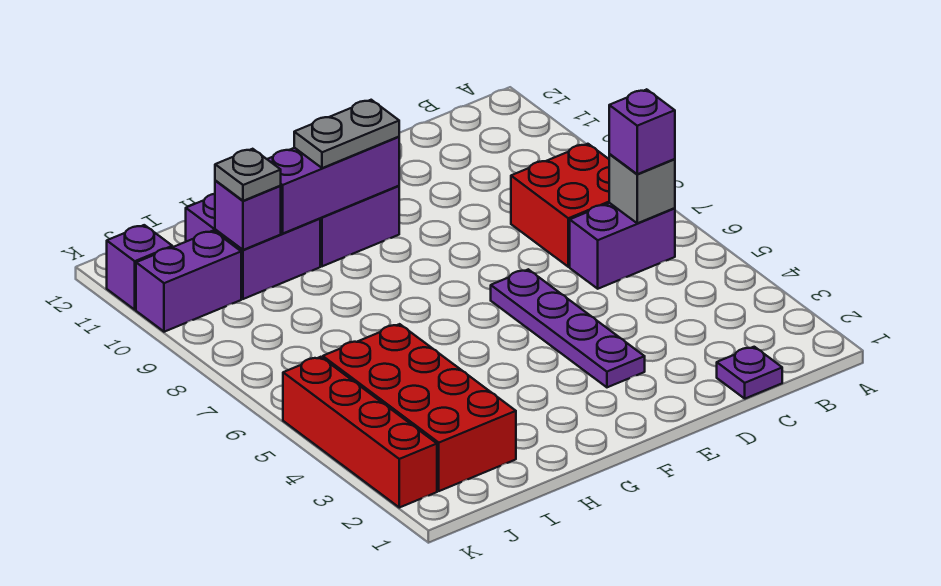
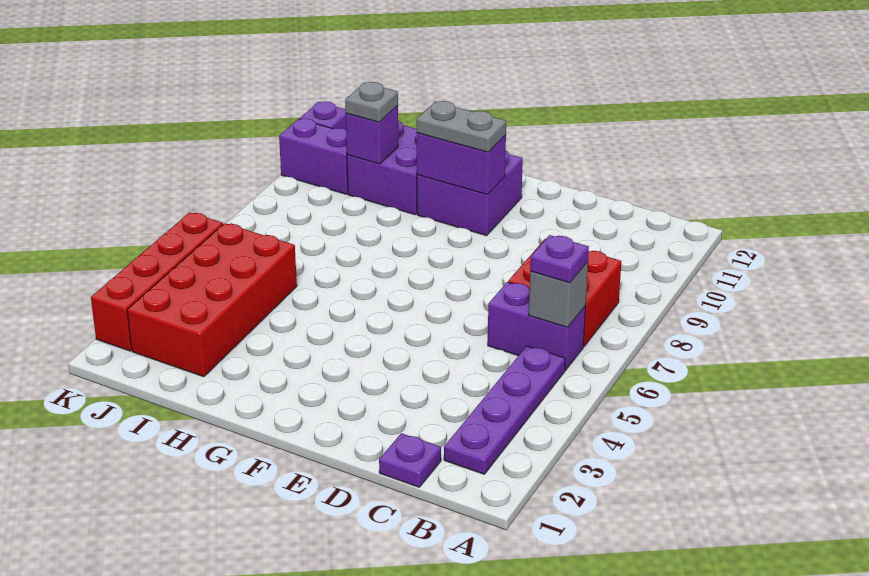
purple brick B6 level 3 -> purple plate B6 level 3
purple plate E3:E6 level 1 -> purple plate B2:B5 level 1
purple brick F10:H10 level 2 -> purple brick F10:G10 level 2

